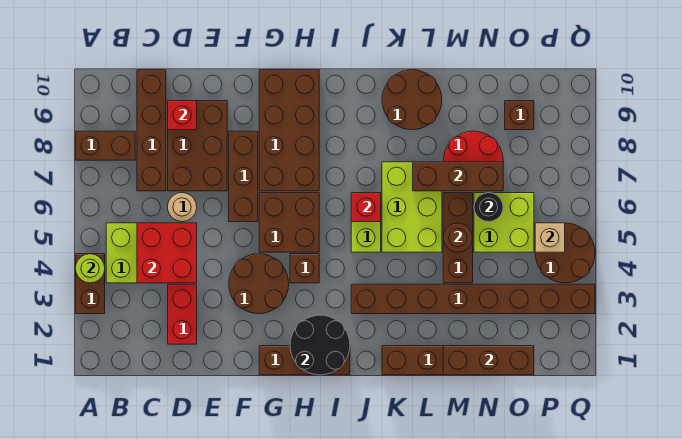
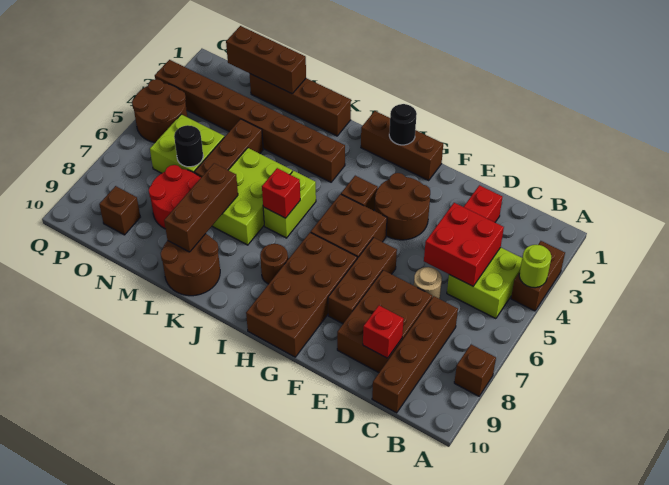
brown brick A8:B8 level 1 -> brown brick A8 level 1
black round brick H1:I2 level 2 -> black round brick H1 level 2
brown brick L7:N7 level 2 -> brown brick L7:L9 level 2
brown round brick M5 level 2 -> brown round brick I8 level 1
tan brick P5 level 2 -> none

